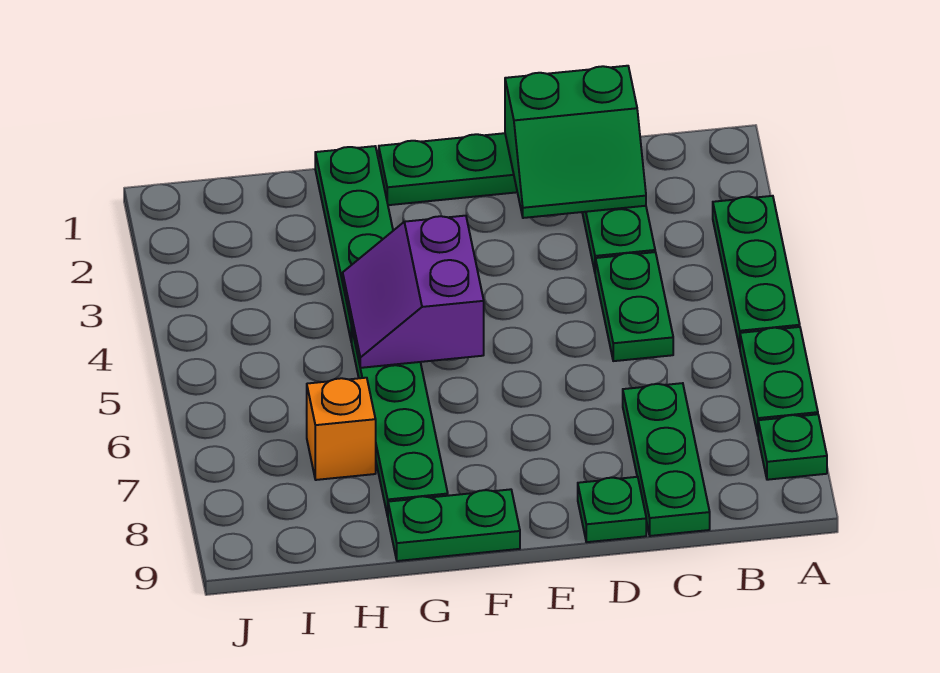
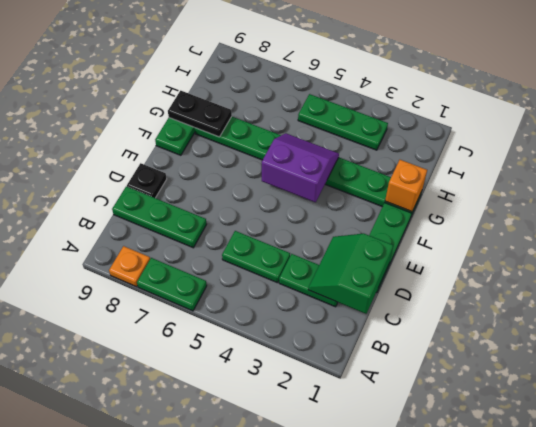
green plate A3:A5 level 1 -> green plate I3:I5 level 1
green plate A8 level 1 -> orange plate A8 level 1
green plate D9 level 1 -> black plate D9 level 1
none -> black plate G8:G9 level 2
orange brick H7 level 1 -> orange brick G1 level 2

